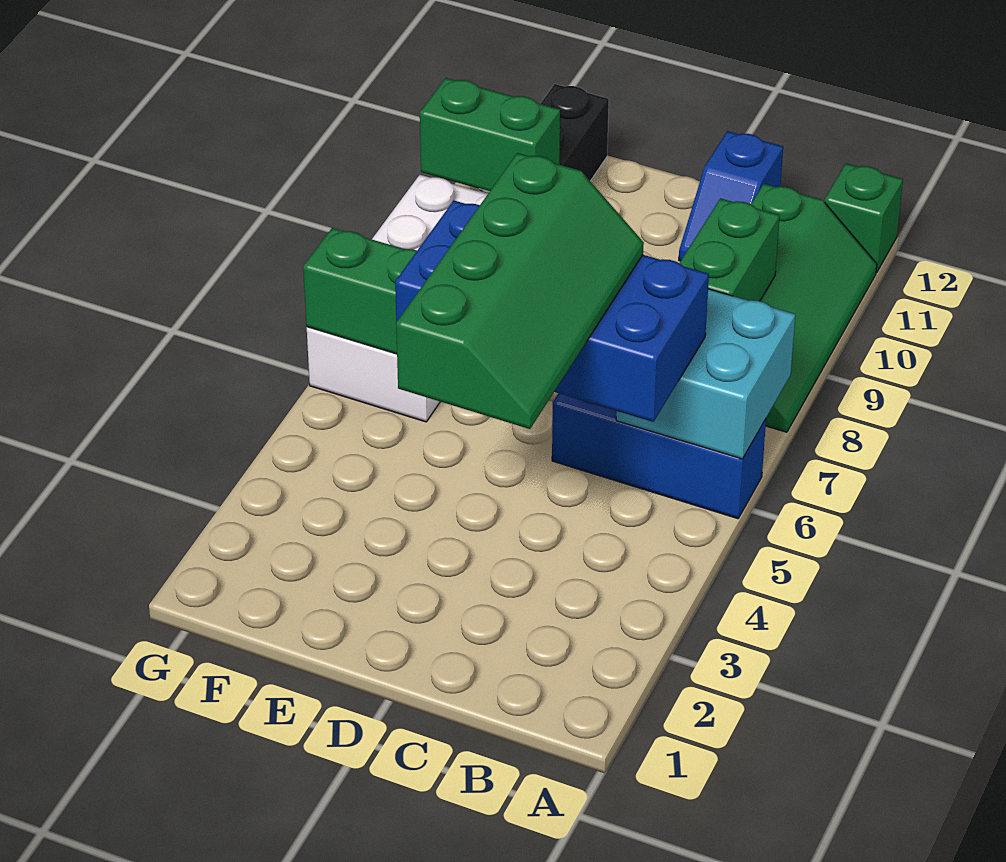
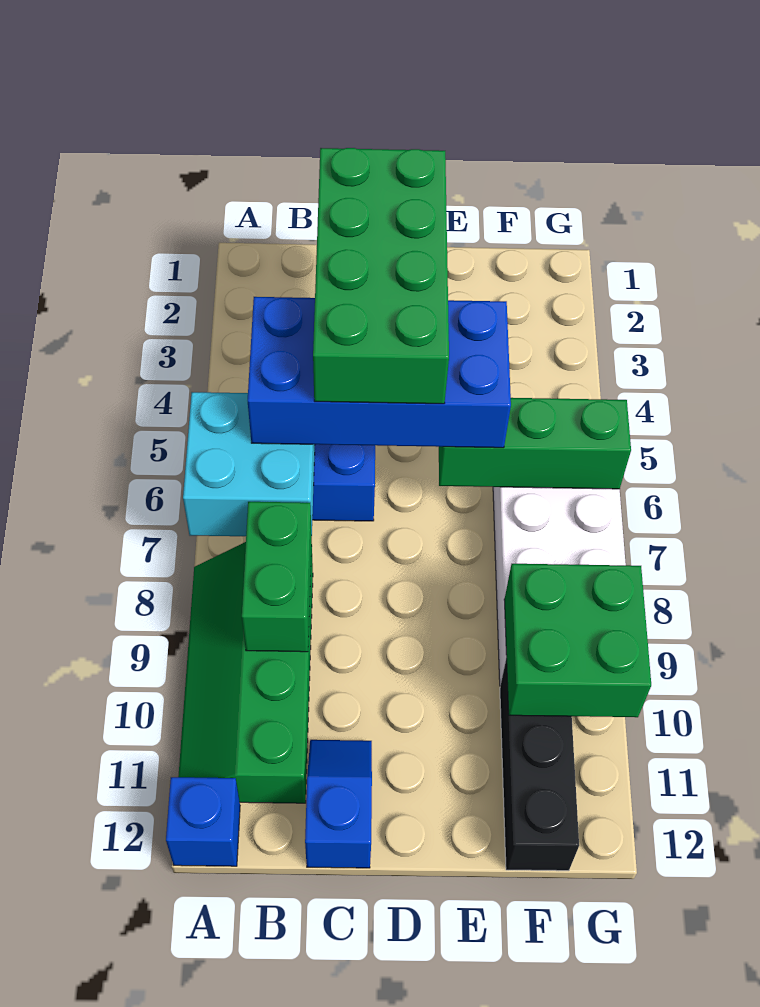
green brick A12 level 1 -> blue brick A12 level 1
green slope C3:D6 level 4 top D -> green brick C3:D6 level 4
green brick F10:G10 level 2 -> green brick F9:G10 level 2

